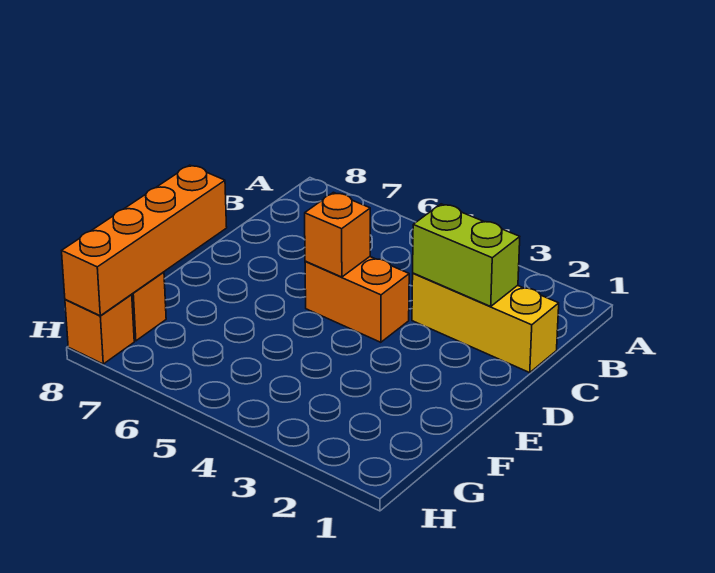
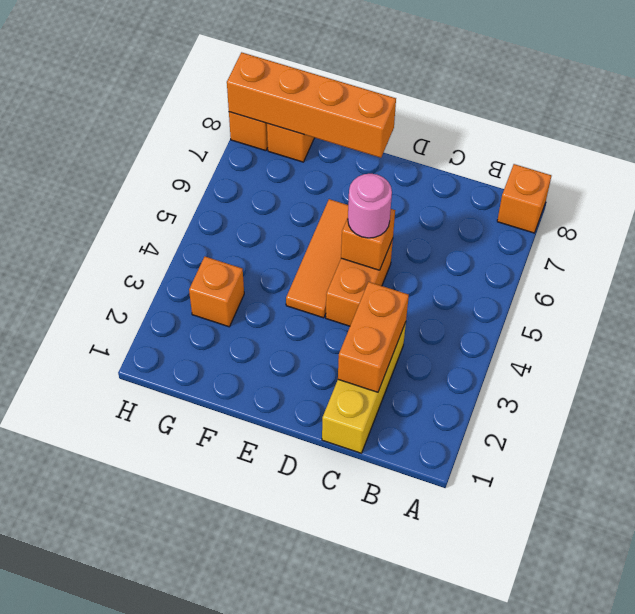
none -> orange brick A8 level 1
lime brick C2:C3 level 2 -> orange brick C2:C3 level 2
none -> pink round brick D5 level 3
none -> orange tile E4:E6 level 1
none -> orange brick G3 level 1

